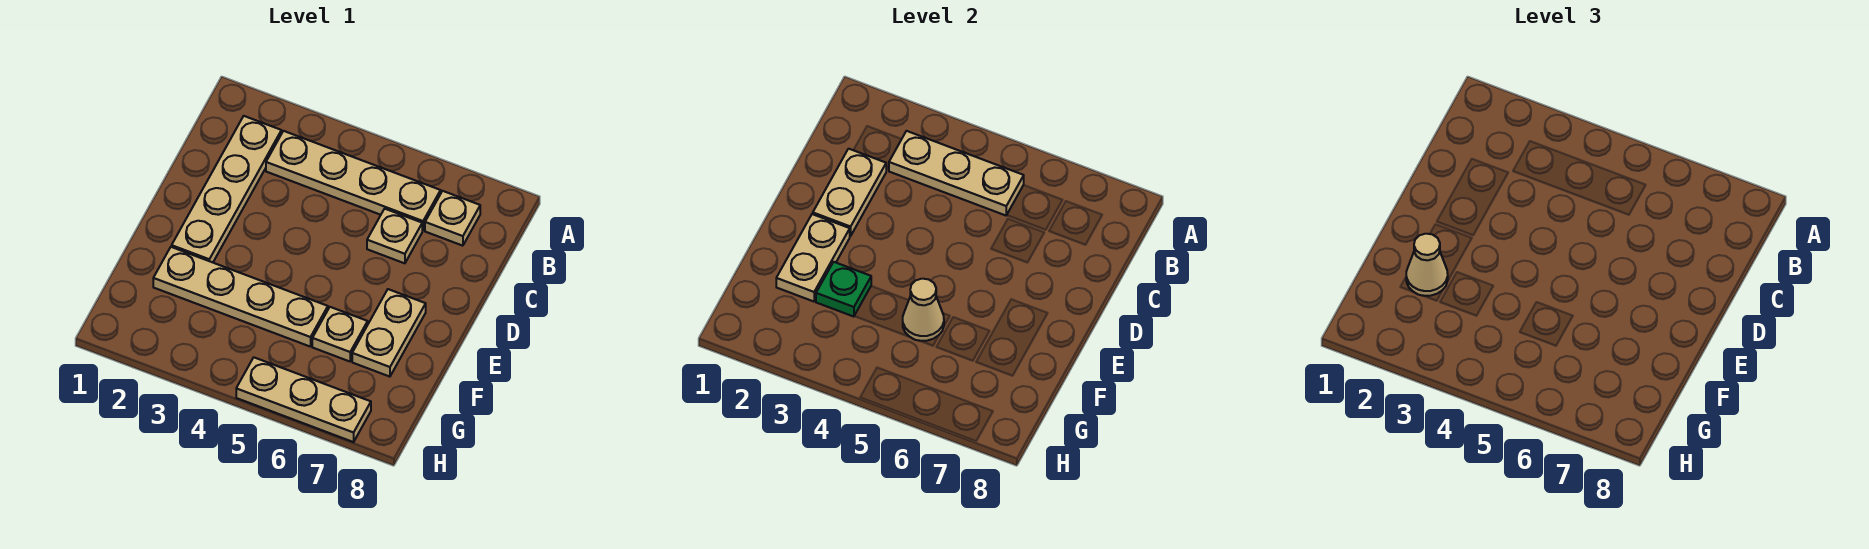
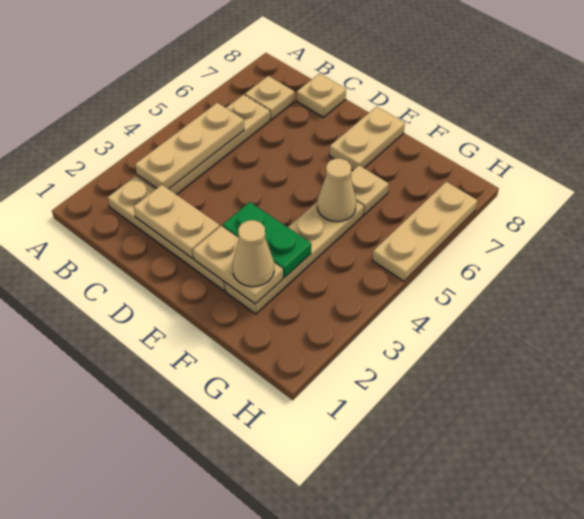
tan plate C6 level 1 -> tan plate C8 level 1
tan plate E7:F7 level 1 -> tan plate E7:E8 level 1
green plate F3 level 2 -> green plate E3:F3 level 2

